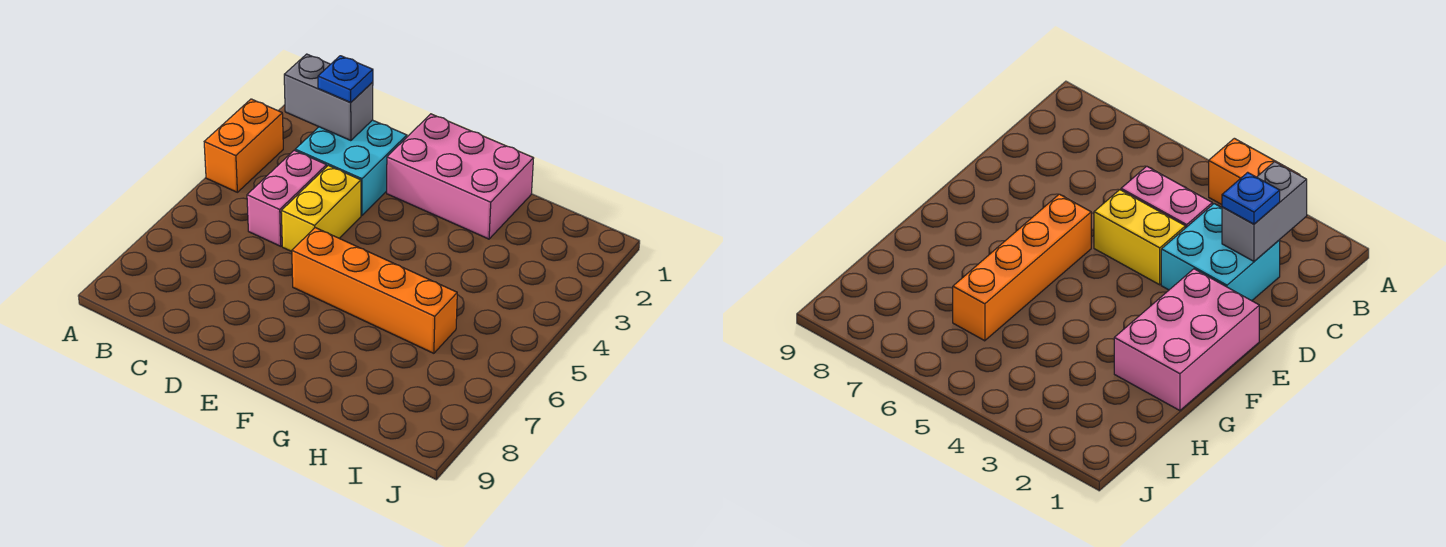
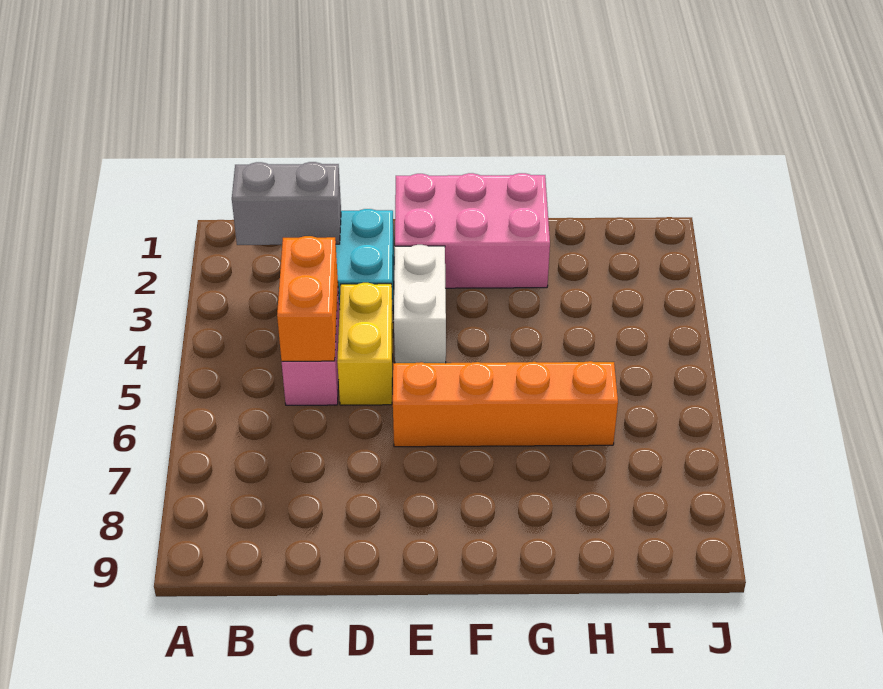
orange brick A3:A4 level 1 -> orange brick C4:C5 level 2
blue plate C2 level 3 -> none
none -> white brick E3:E4 level 1

